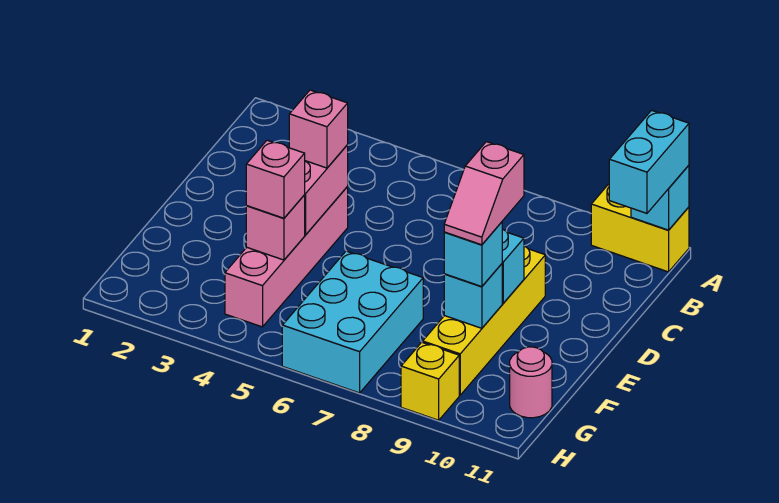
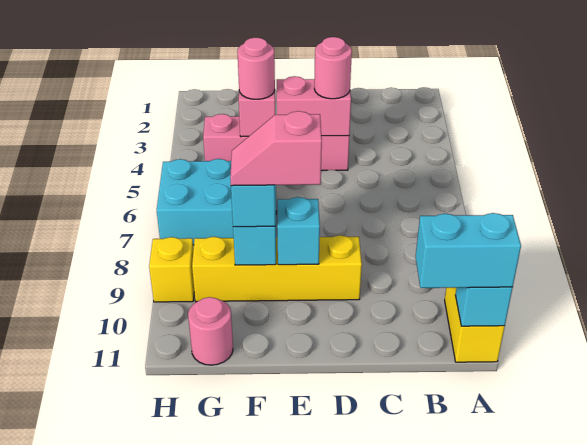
pink brick D4 level 3 -> pink round brick D4 level 3
pink brick F4 level 3 -> pink round brick F4 level 3

